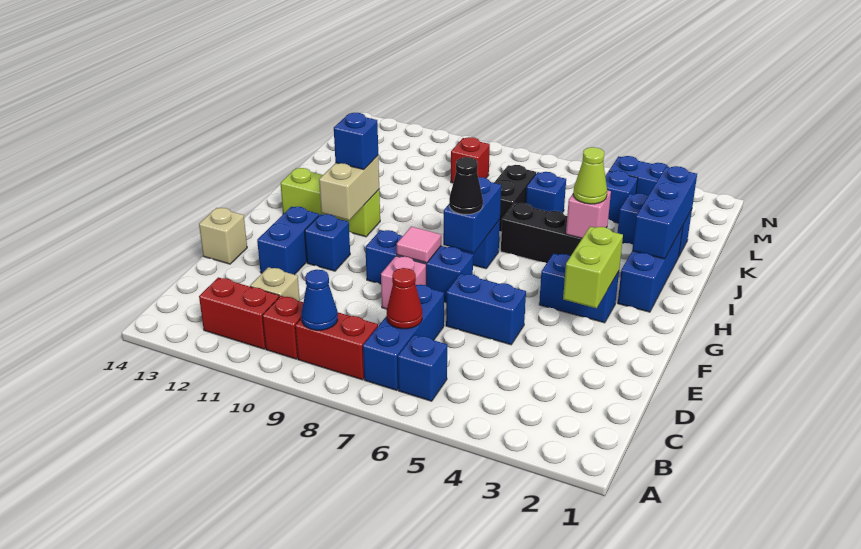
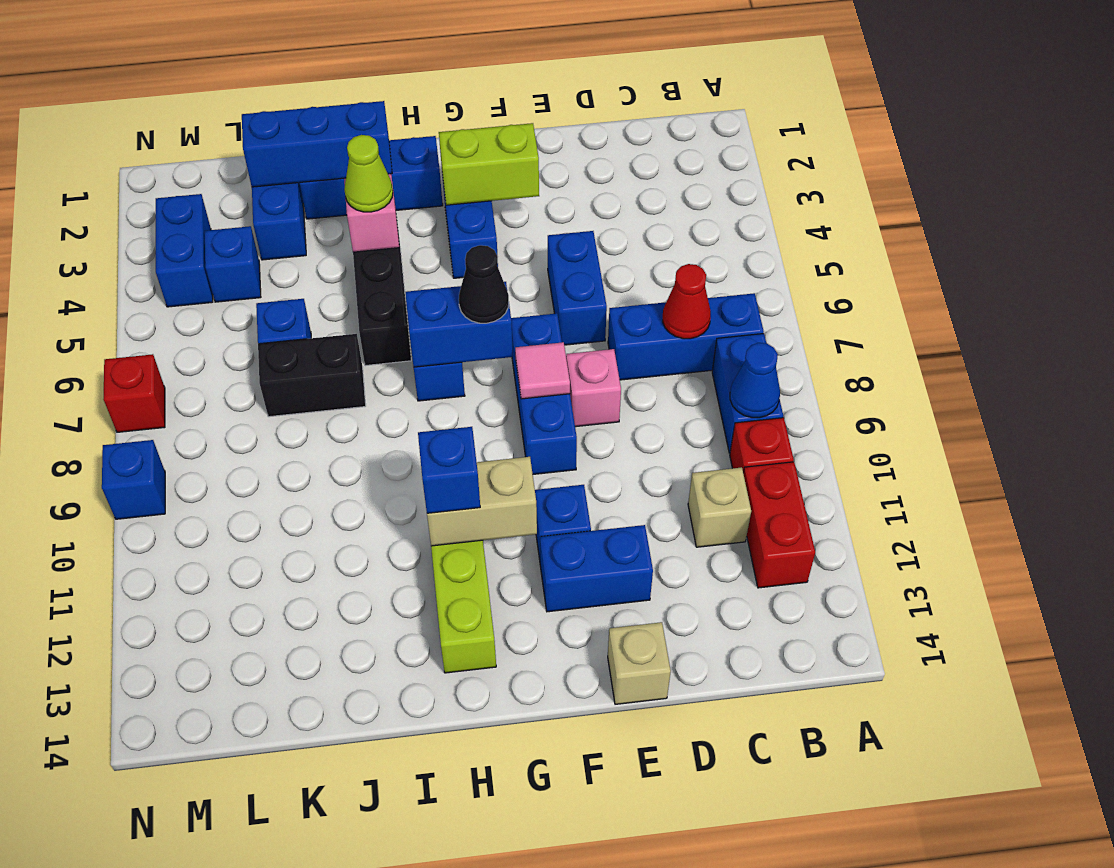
blue brick B6 level 1 -> blue brick N9 level 1
red brick B8:B9 level 1 -> blue brick B8:B9 level 1
red brick L9 level 1 -> red brick N7 level 1

